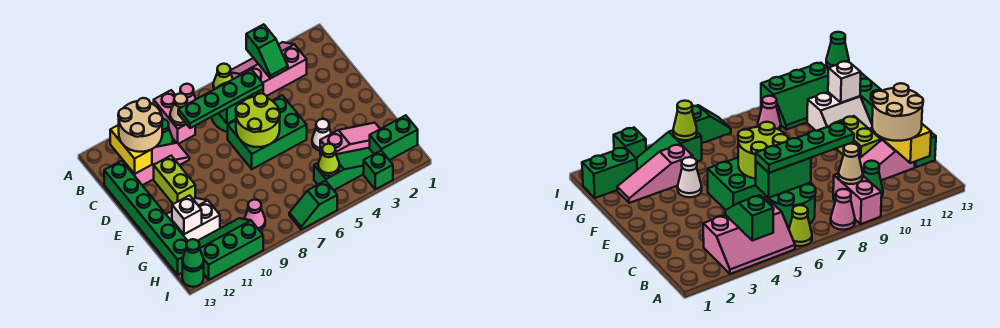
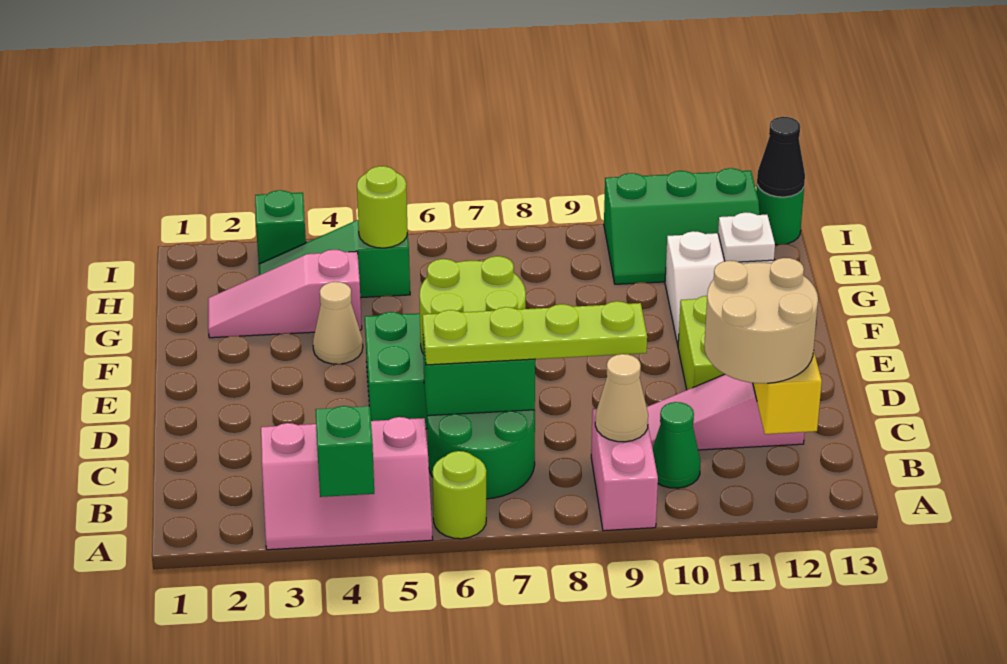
lime cone A6 level 1 -> lime round brick A6 level 1
pink cone A8 level 1 -> none
green plate C6:C9 level 3 -> lime plate C6:C9 level 3
green brick C13:H13 level 1 -> none
white cone F4 level 1 -> tan cone F4 level 1
white brick G12 level 2 -> white plate G12 level 2
green brick H1:H2 level 1 -> none
lime cone H5 level 2 -> lime round brick H5 level 2
pink cone H9 level 1 -> none
green slope I6:I7 level 1 top 6 -> none
green cone I13 level 2 -> black cone I13 level 2

